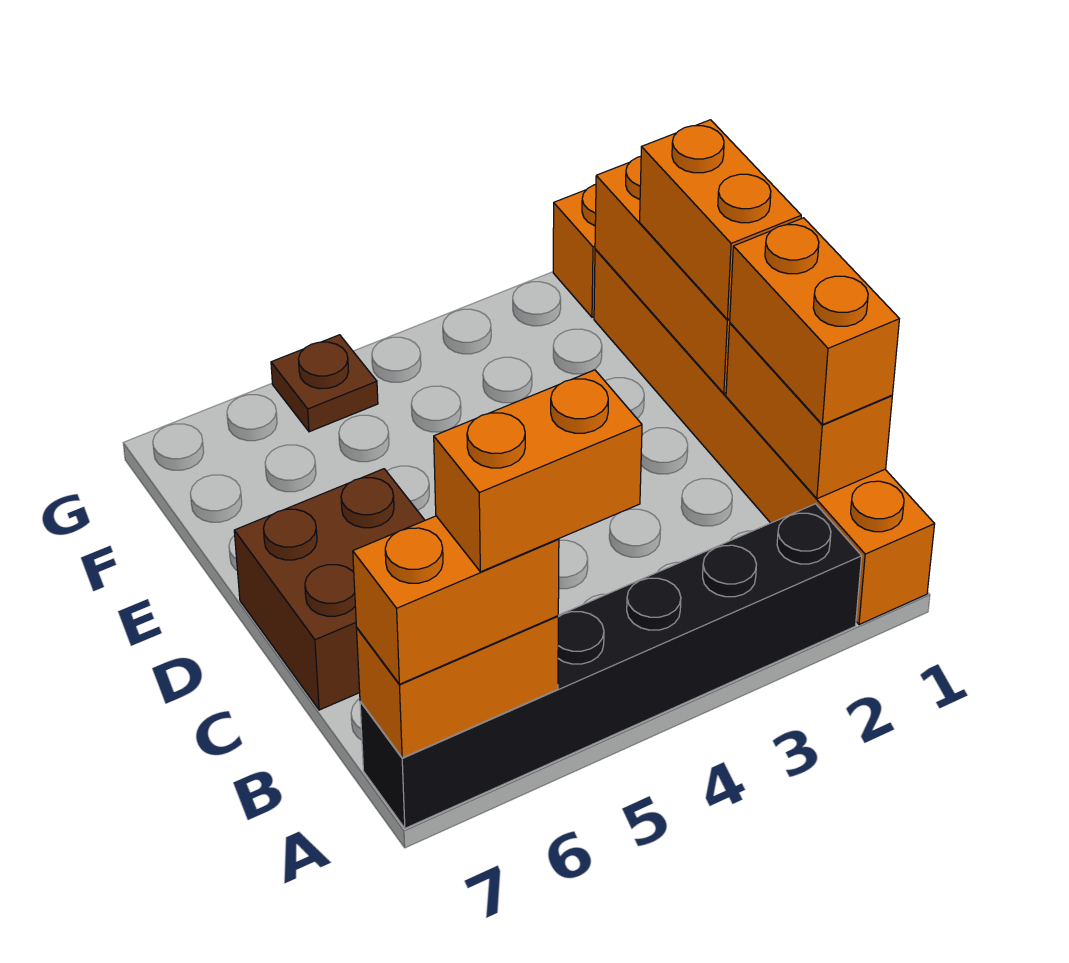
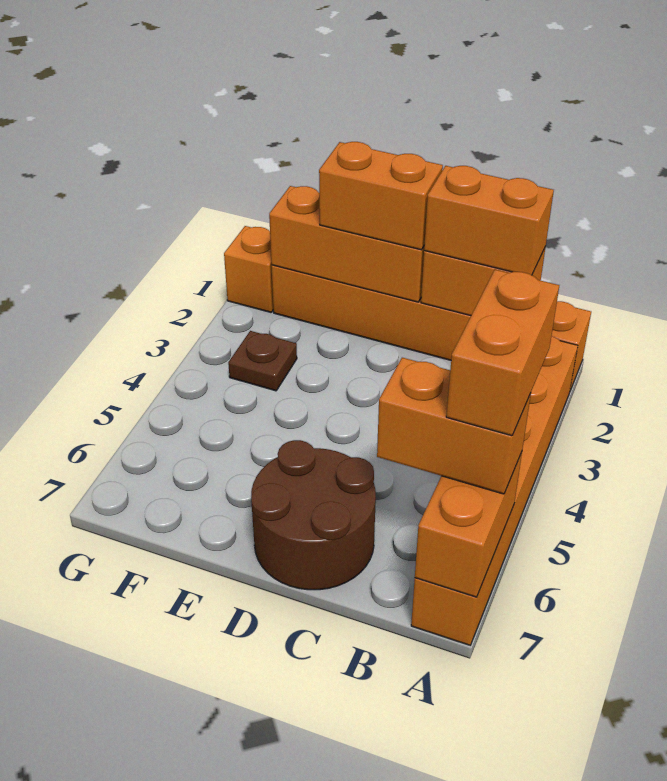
black brick A2:A7 level 1 -> orange brick A2:A7 level 1
orange brick A6:A7 level 3 -> orange brick A6:B6 level 3
brown brick C6:D7 level 1 -> brown round brick C6:D7 level 1
brown plate G5 level 1 -> brown plate F3 level 1

